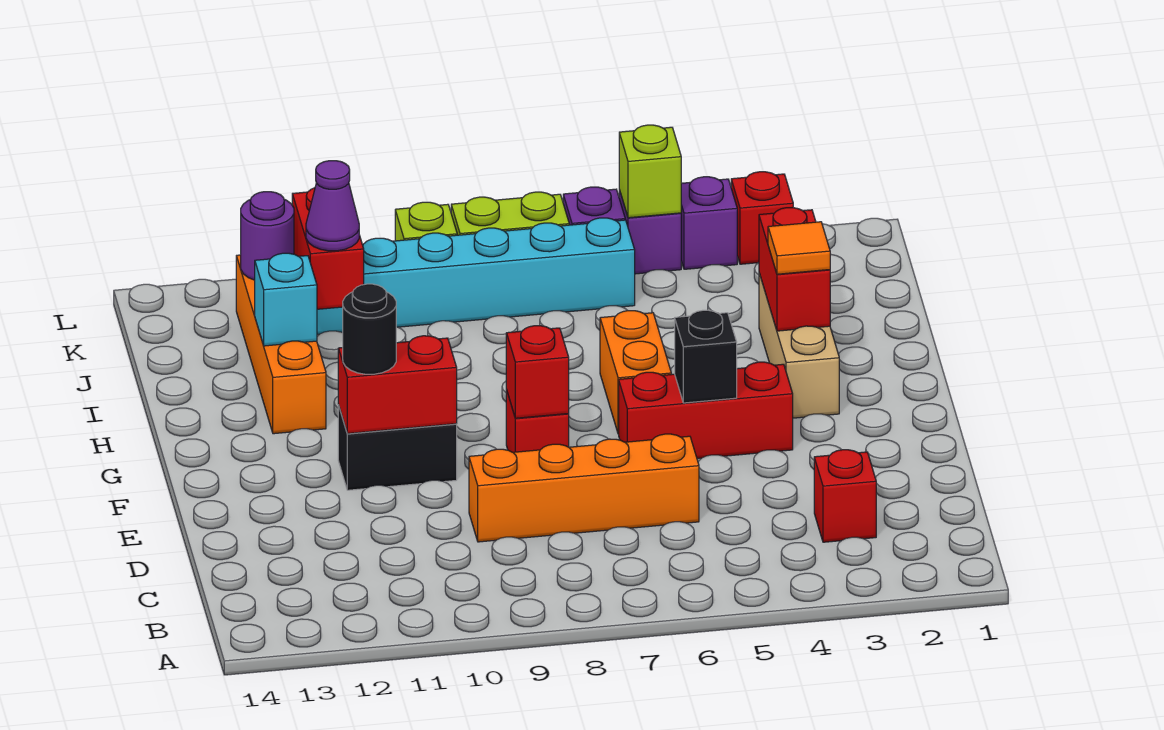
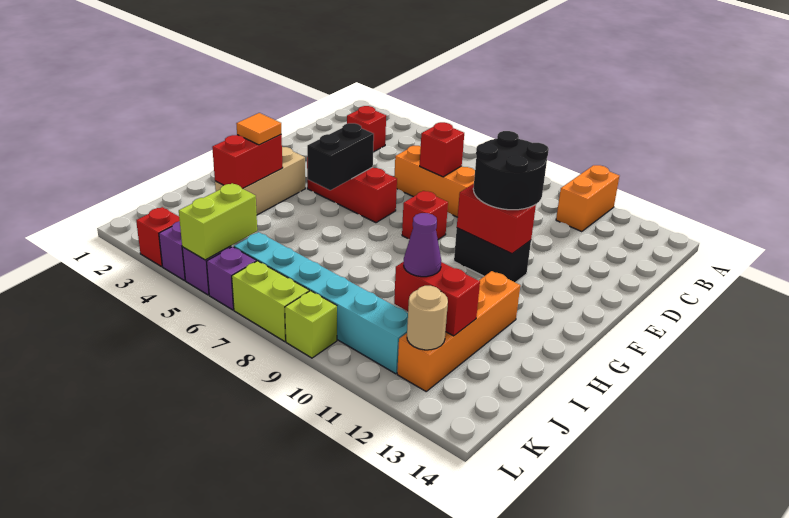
black brick F5 level 2 -> black brick F5:G5 level 2
red brick F8 level 2 -> red brick D7 level 2
black round brick F11 level 3 -> black round brick E10:F11 level 3
orange brick G6:H6 level 1 -> orange brick A11:B11 level 1
cyan brick I12 level 2 -> none
red brick J11:K11 level 2 -> red brick J11:J12 level 2
purple round brick K12 level 2 -> tan round brick K12 level 2
lime brick L5 level 2 -> lime brick K5:L5 level 2

